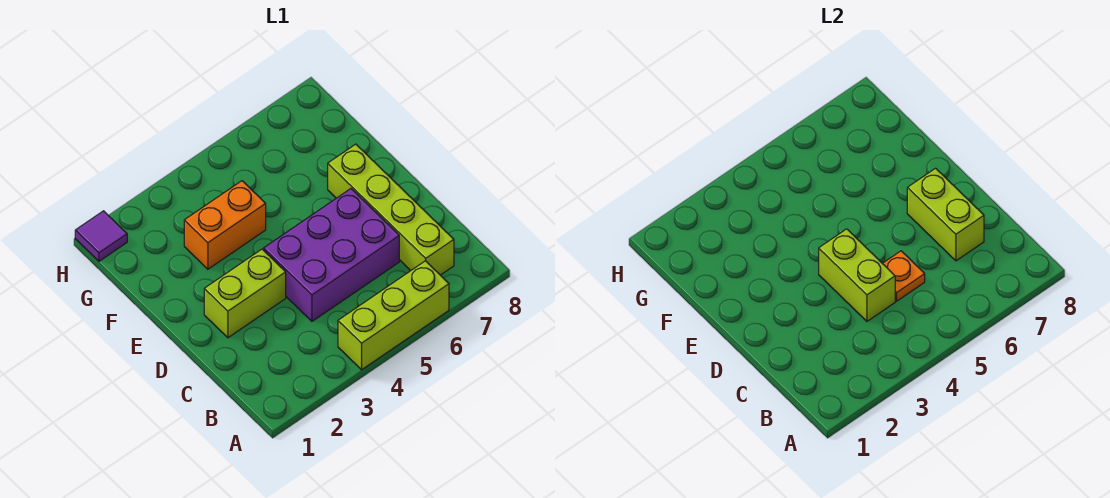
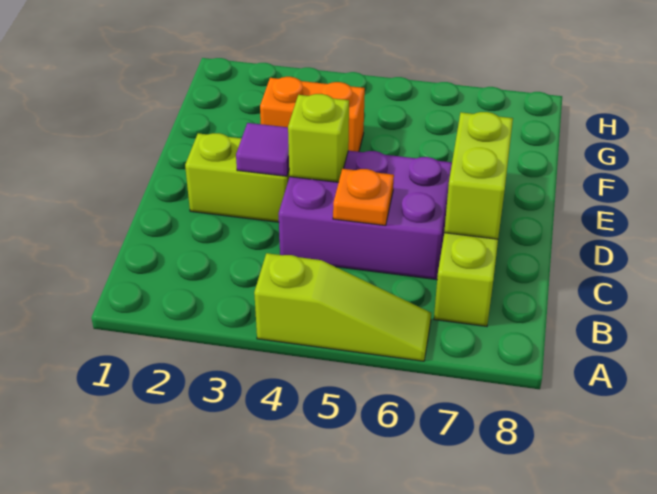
lime brick A4:A6 level 1 -> lime slope A4:A6 level 1 top 4
lime brick C4:D4 level 2 -> lime brick D4 level 2
purple tile H1 level 1 -> purple tile D3 level 2

